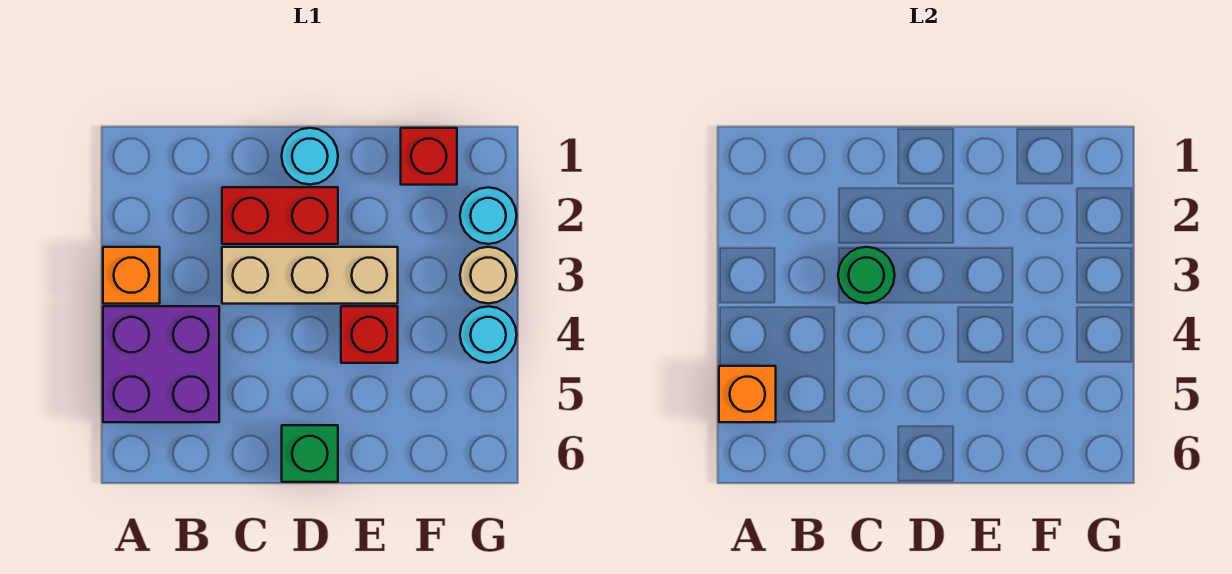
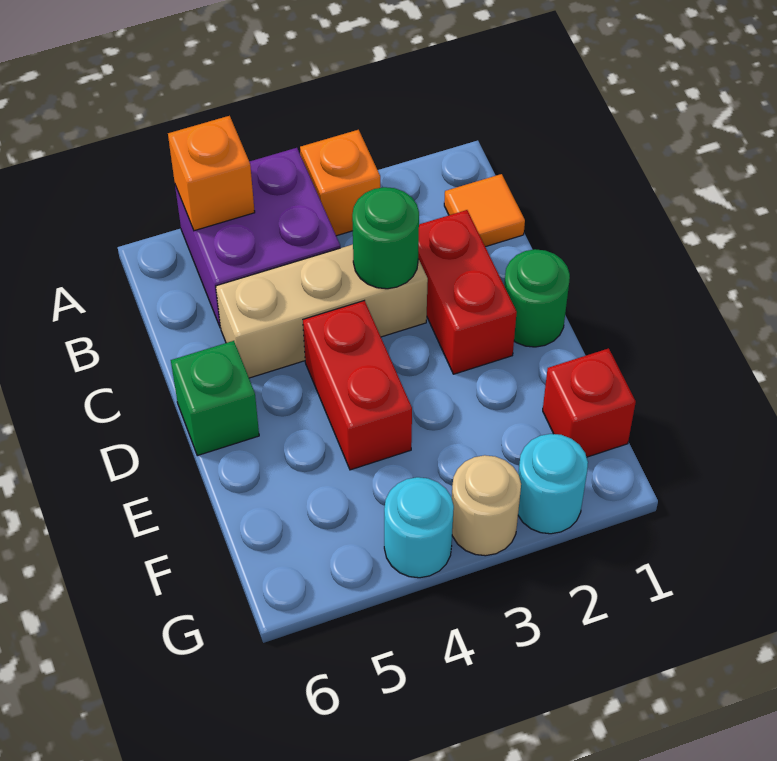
none -> orange tile B1 level 1
tan brick C3:E3 level 1 -> tan brick C3:C5 level 1
cyan round brick D1 level 1 -> green round brick D1 level 1
red brick E4 level 1 -> red brick D4:E4 level 1

